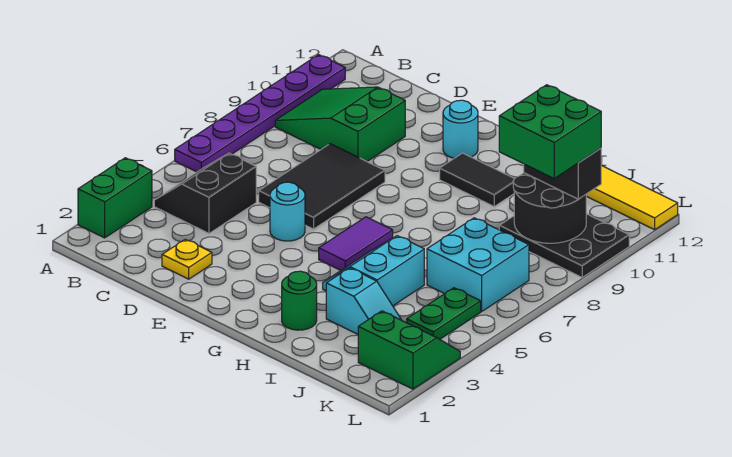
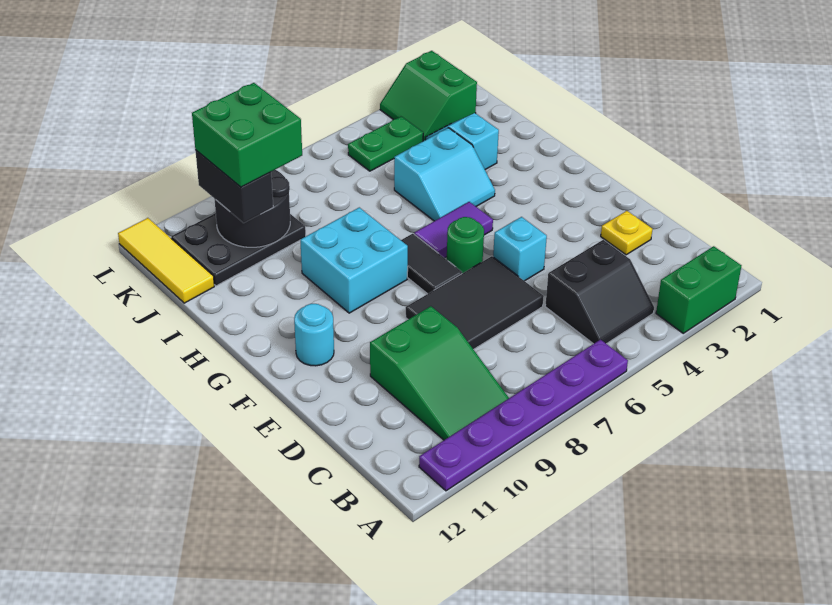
cyan round brick E5 level 1 -> cyan brick E5 level 1
black tile G10:H10 level 1 -> black tile F7:G7 level 1
green round brick H2 level 1 -> green round brick F6 level 1
cyan brick J6:K7 level 1 -> cyan brick G8:H9 level 1
black plate J9:L10 level 1 -> black plate J9:K11 level 1

